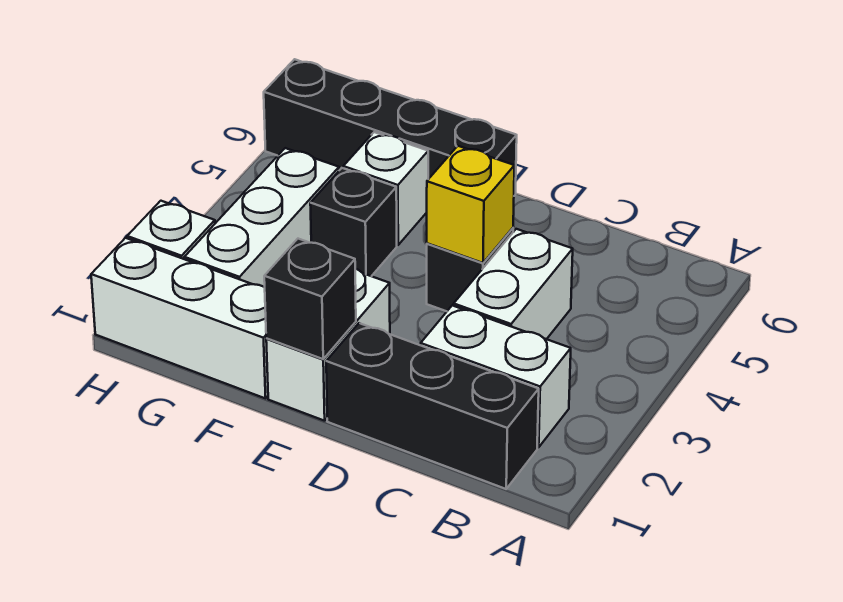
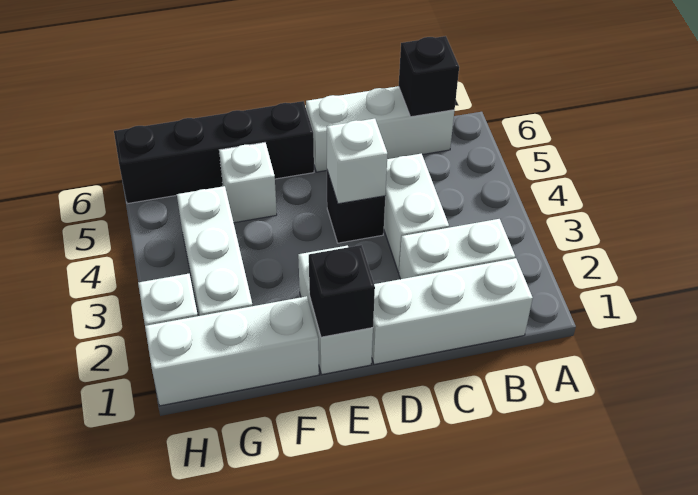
black brick B1:D1 level 1 -> white brick B1:D1 level 1
none -> white brick B6:D6 level 1
yellow brick D4 level 2 -> white brick D4 level 2
black brick F4 level 1 -> black brick B6 level 2

